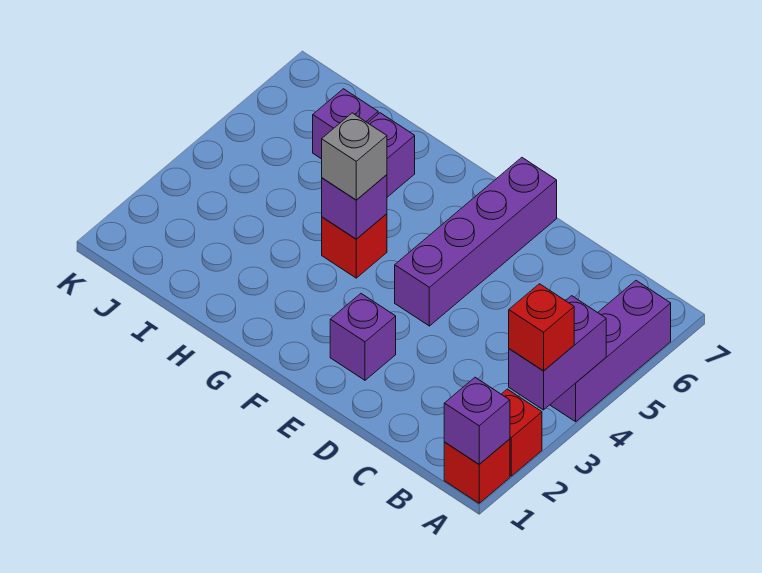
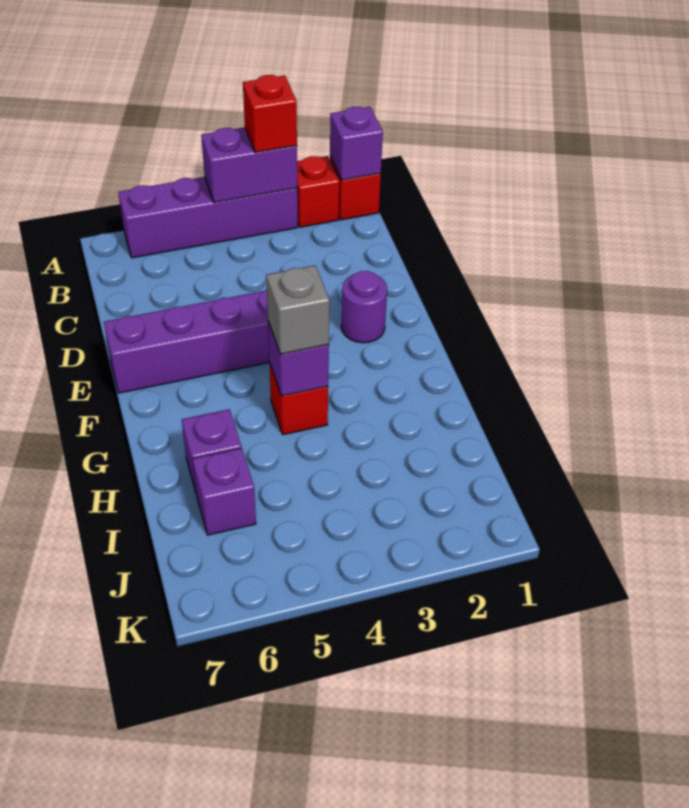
purple brick A4:A6 level 1 -> purple brick A3:A6 level 1
purple brick E2 level 1 -> purple round brick E2 level 1

